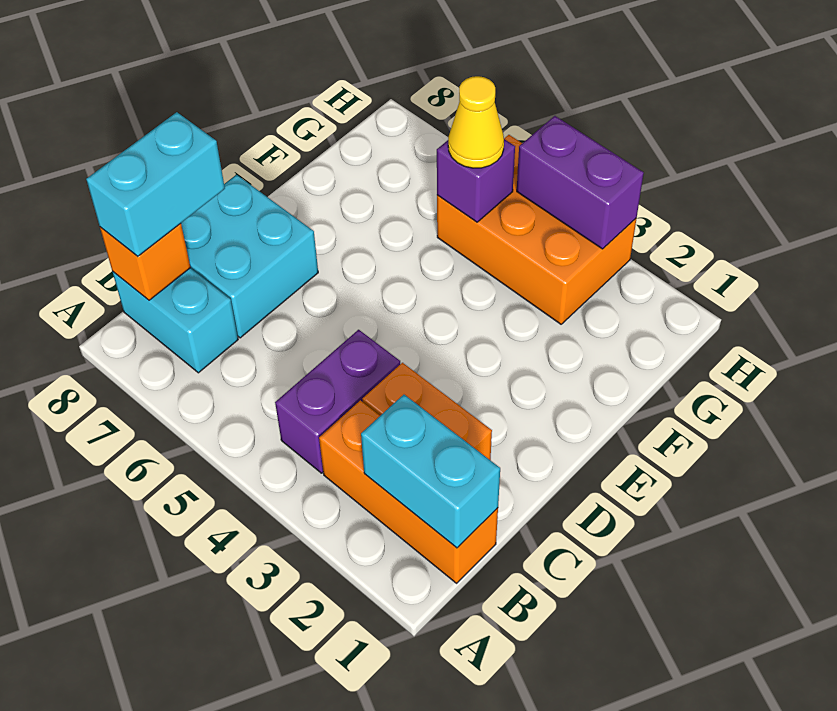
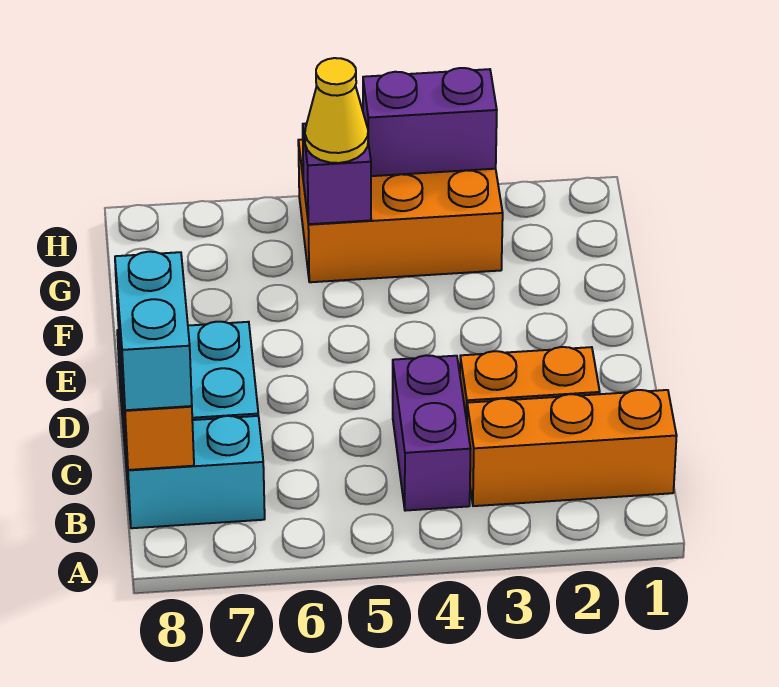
cyan brick B1:B2 level 2 -> none

